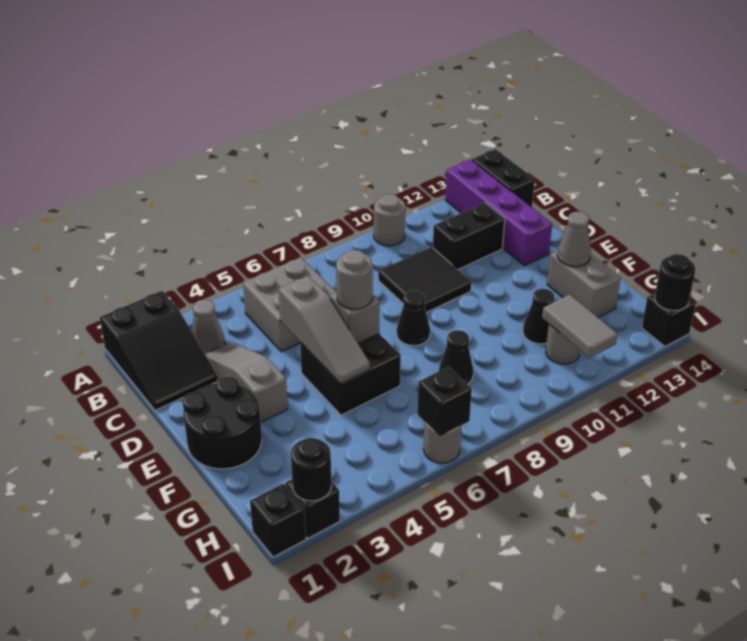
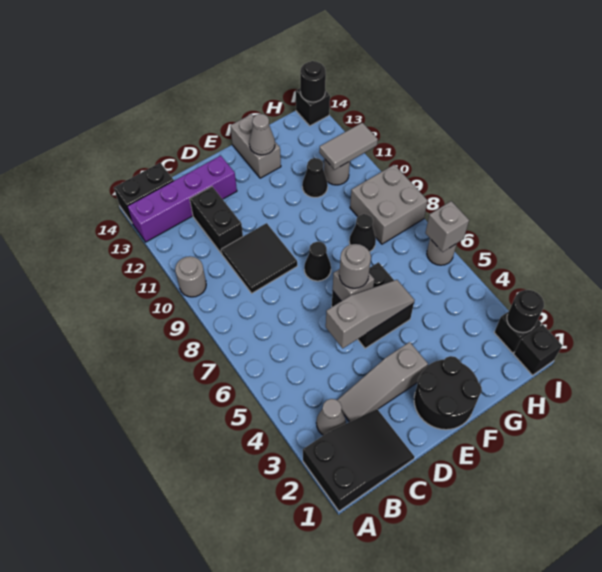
grey brick B5:C6 level 1 -> grey brick H8:I9 level 1
grey brick F13:G13 level 1 -> grey brick F13:F14 level 1
black brick I6 level 2 -> grey brick I6 level 2

